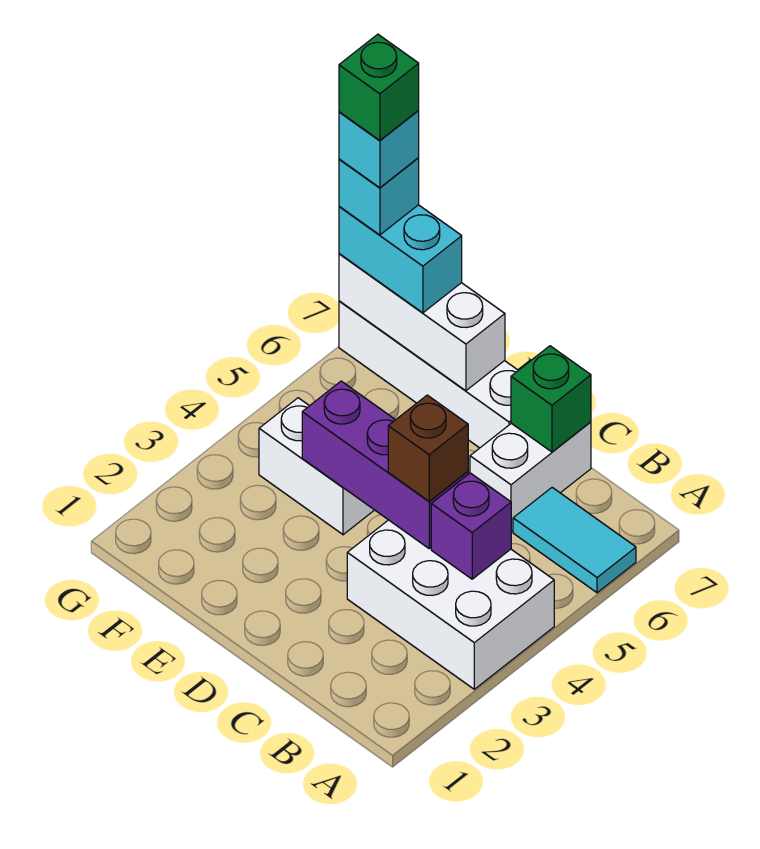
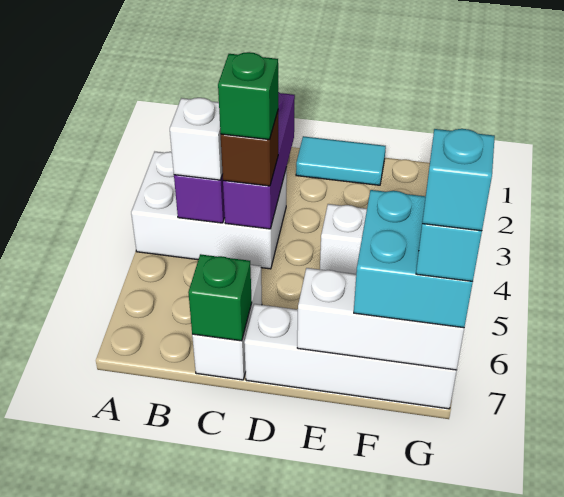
cyan tile A6:B6 level 1 -> cyan tile D1:E1 level 1
none -> white brick B4 level 3
purple brick C4:E4 level 2 -> purple brick C2:C4 level 2
cyan brick F7:G7 level 3 -> cyan brick F6:G7 level 3
green brick G7 level 6 -> green brick C4 level 4

